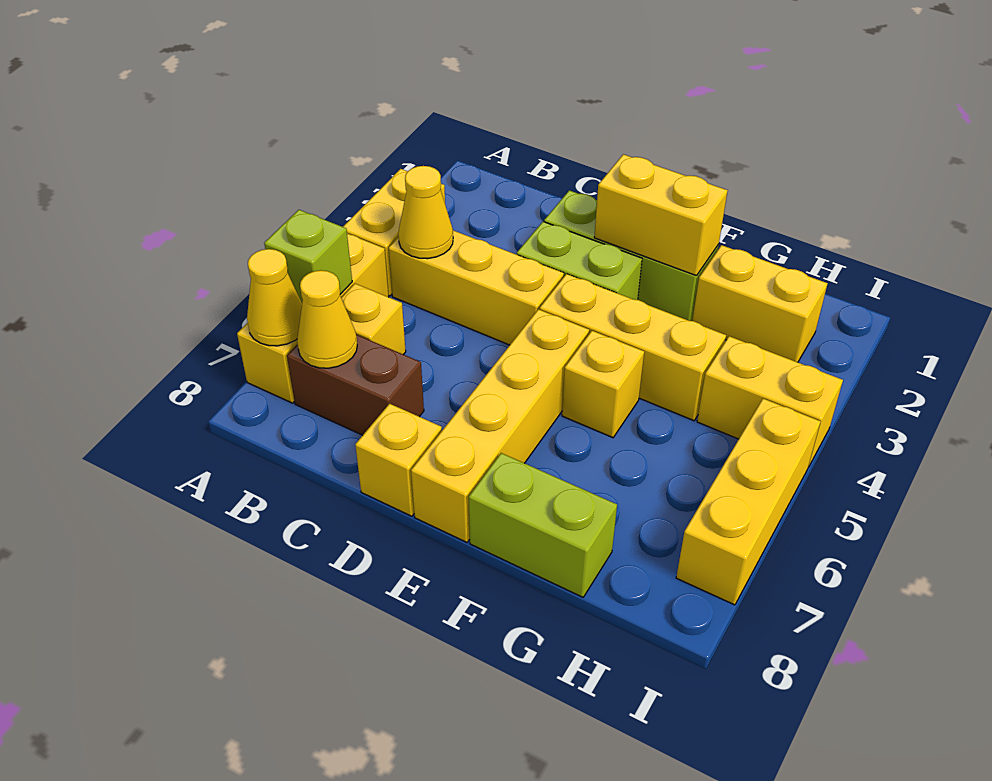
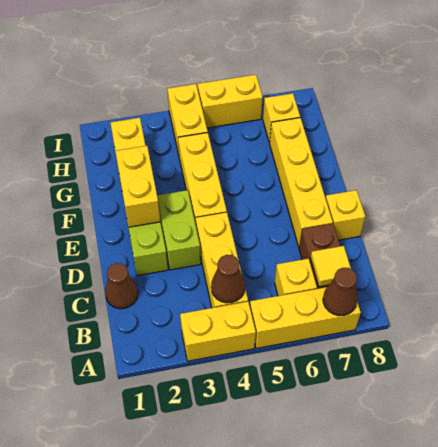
lime brick A6 level 2 -> none
yellow cone A7 level 2 -> brown cone A7 level 2
yellow cone B4 level 2 -> brown cone B4 level 2
yellow cone B7 level 2 -> yellow tile B7 level 2
none -> brown cone C1 level 1
yellow brick E5:E8 level 1 -> yellow brick D7:G7 level 1
yellow brick F5 level 1 -> yellow brick H7 level 1
lime brick F8:G8 level 1 -> none
yellow brick I5:I7 level 1 -> yellow brick I5:I6 level 1

